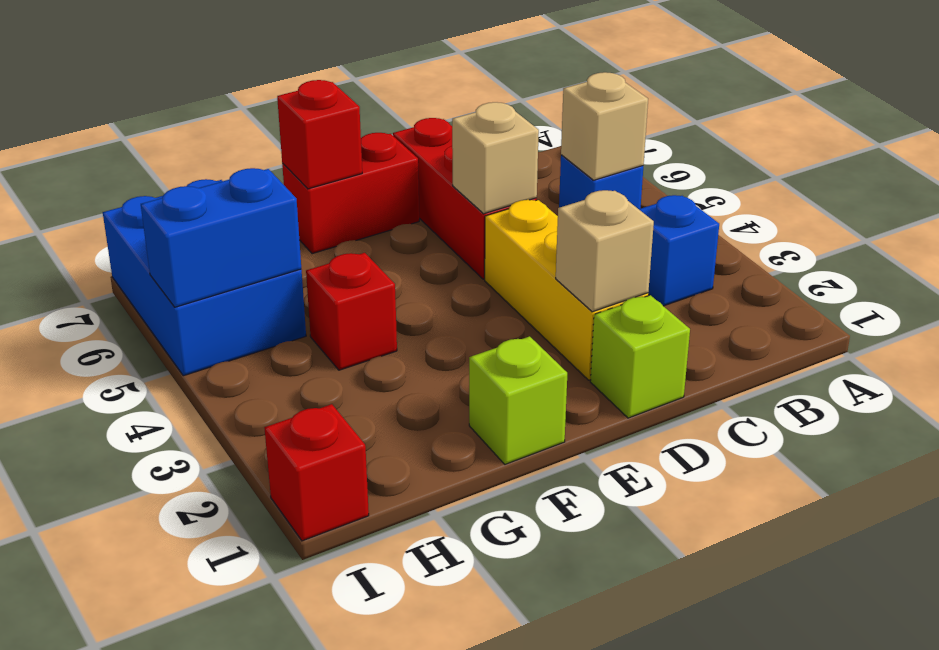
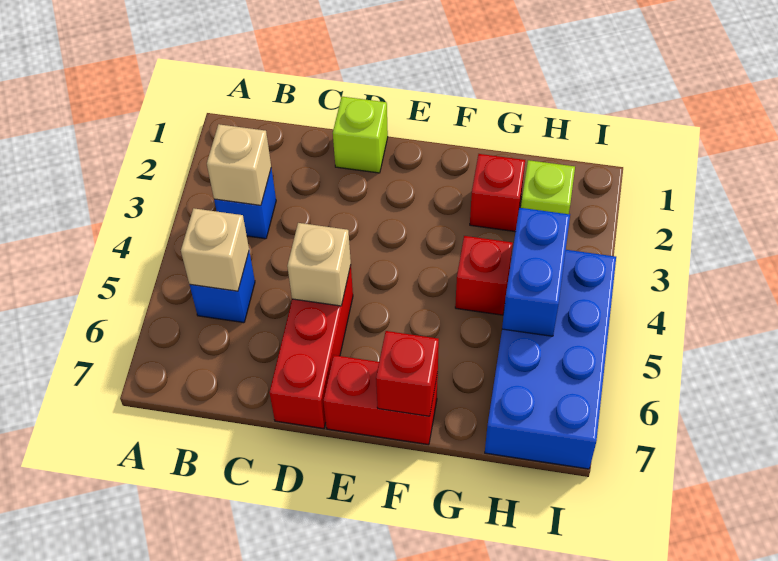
yellow brick D2:D4 level 1 -> none
tan brick D2 level 2 -> tan brick B3 level 2
lime brick F1 level 1 -> lime brick H2 level 1
blue brick H5:I7 level 1 -> blue brick H4:I7 level 1
blue brick H5:I5 level 2 -> blue brick H4:H5 level 2
red brick I1 level 1 -> red brick G2 level 1

